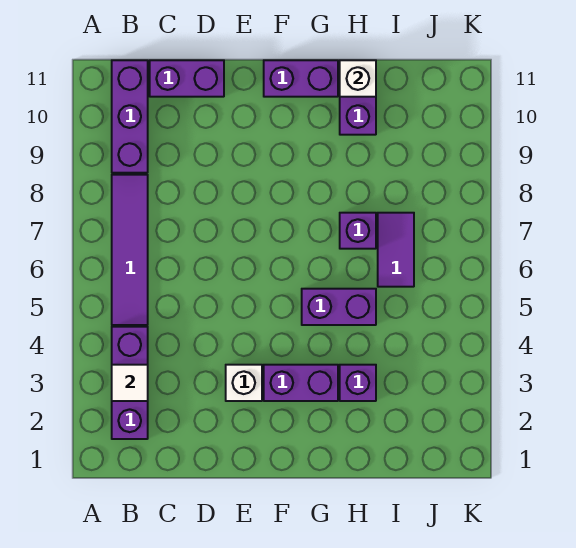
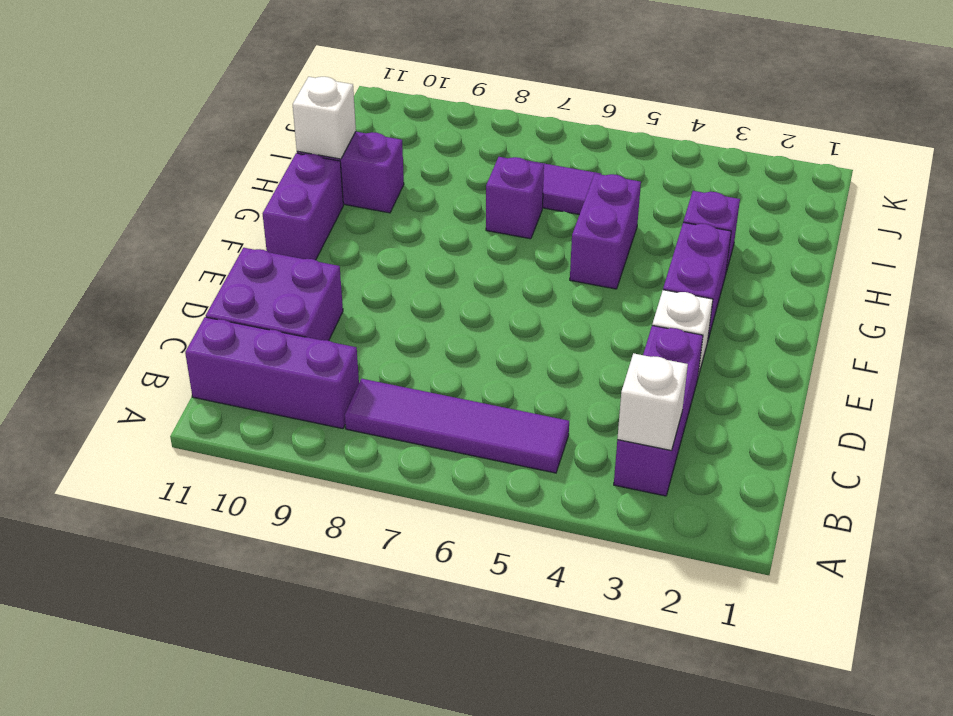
purple brick B2:B4 level 1 -> purple brick B3:D3 level 1
white tile B3 level 2 -> white brick B3 level 2
purple brick C11:D11 level 1 -> purple brick C10:D11 level 1

